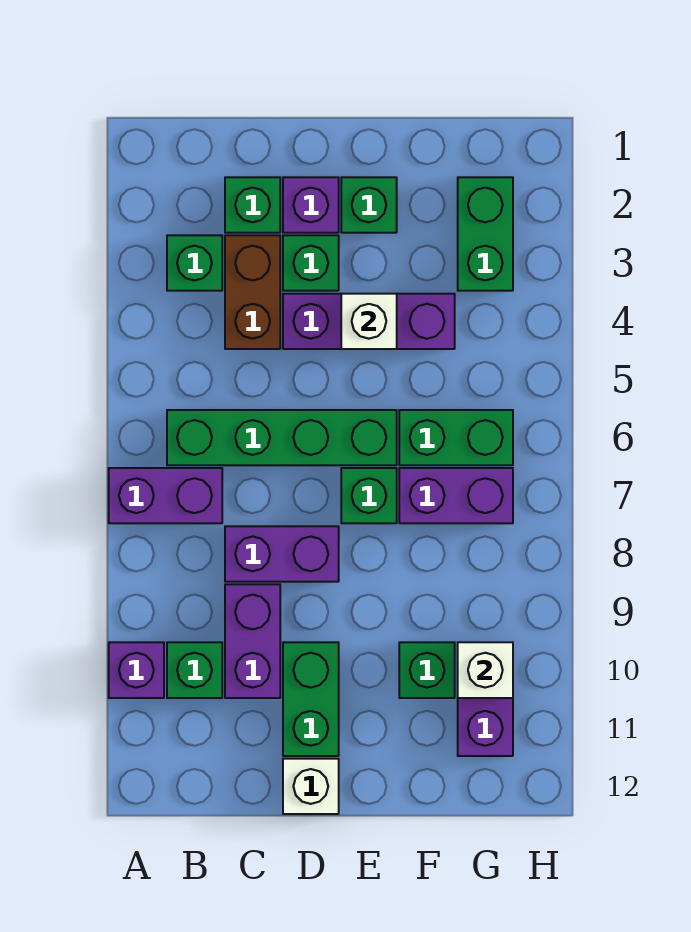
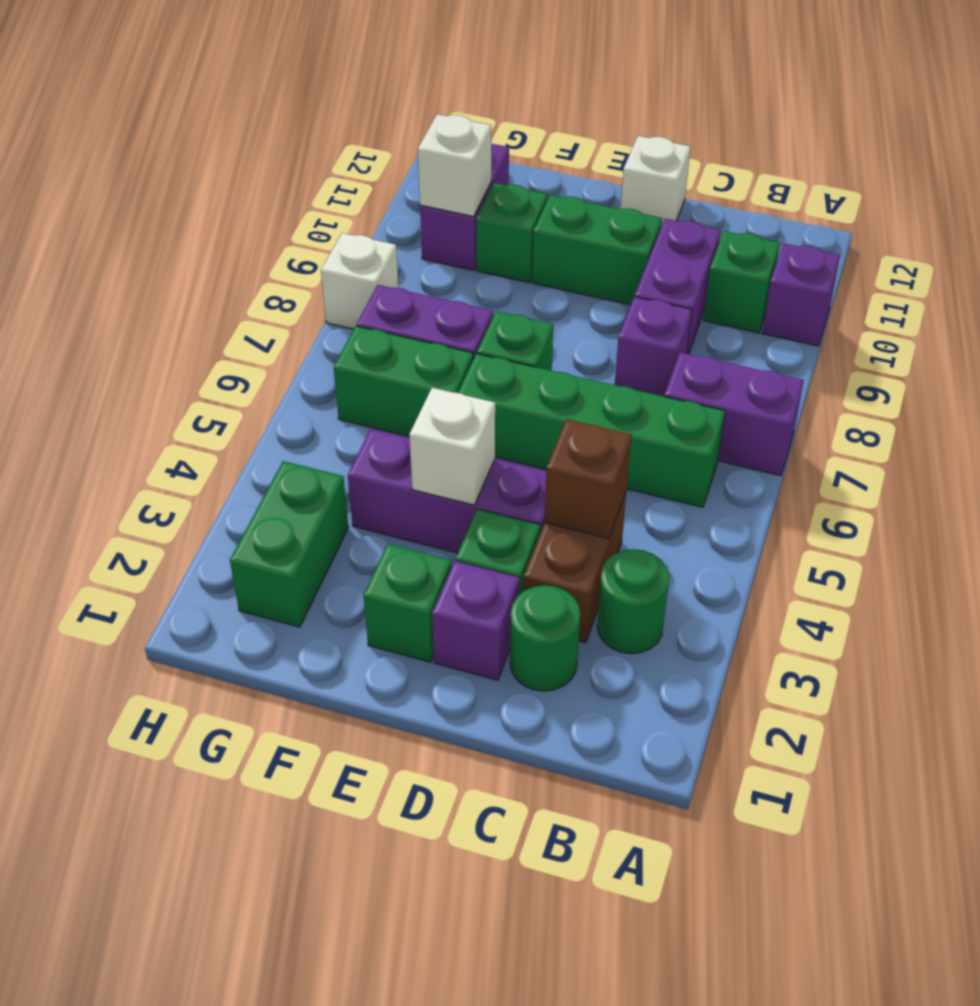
green brick B3 level 1 -> green round brick B3 level 1
green brick C2 level 1 -> green round brick C2 level 1
none -> brown brick C4 level 2
purple brick C8:D8 level 1 -> purple brick C8 level 1
green brick D10:D11 level 1 -> green brick D10:E10 level 1
none -> white brick H8 level 1

